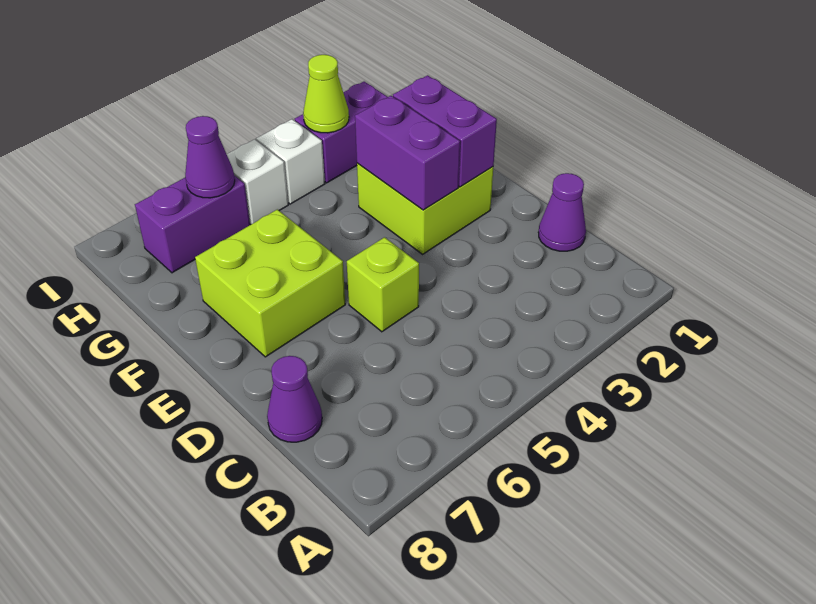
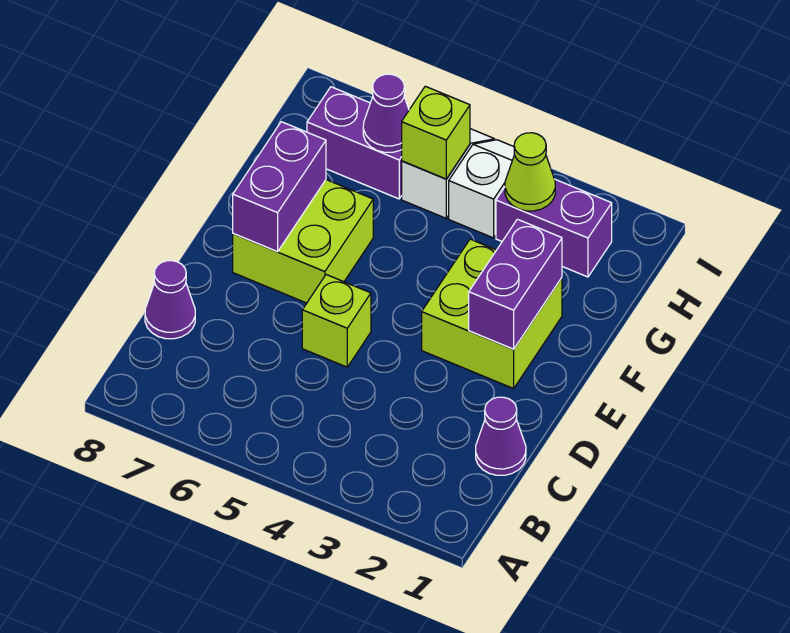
purple brick E3:F3 level 2 -> purple brick E7:F7 level 2
none -> lime brick H5 level 2

